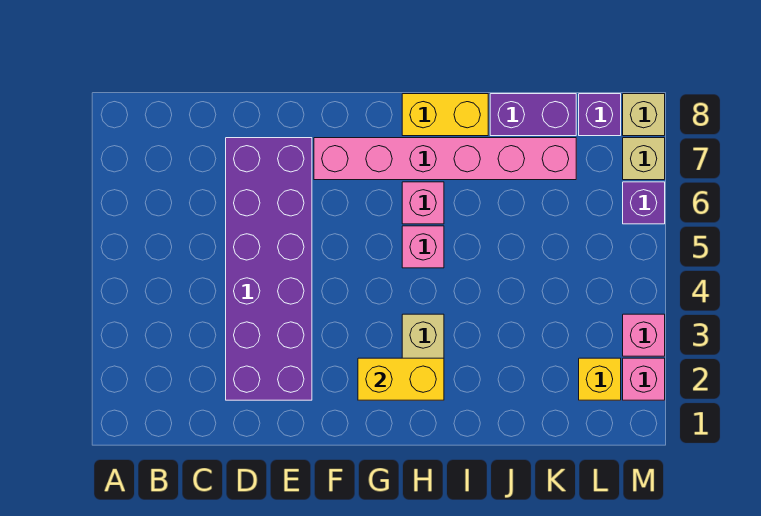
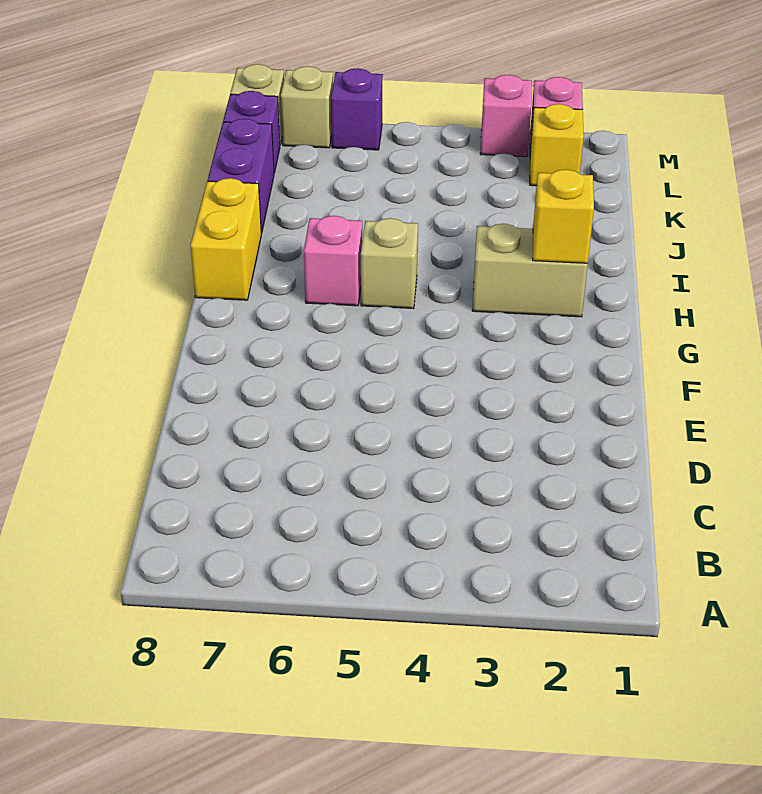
purple brick D2:E7 level 1 -> none
pink brick F7:K7 level 1 -> none
yellow brick G2:H2 level 2 -> yellow brick H2 level 2
pink brick H5 level 1 -> tan brick H5 level 1

